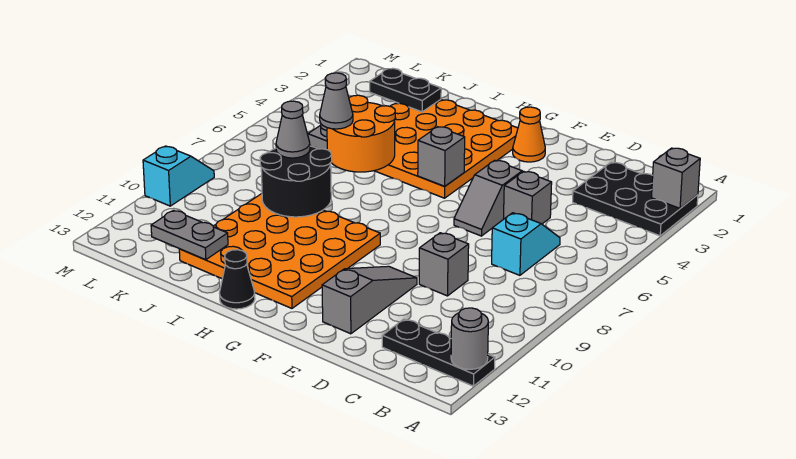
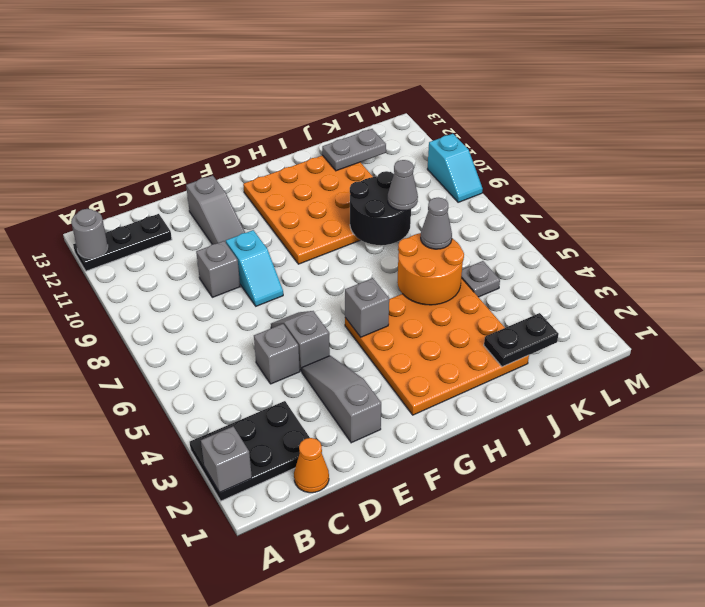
cyan slope C6:C7 level 1 top 7 -> cyan slope E8:E9 level 1 top 9
none -> grey slope E2:E4 level 1 top 2
orange cone F2 level 1 -> orange cone C1 level 1
black cone H13 level 1 -> none

